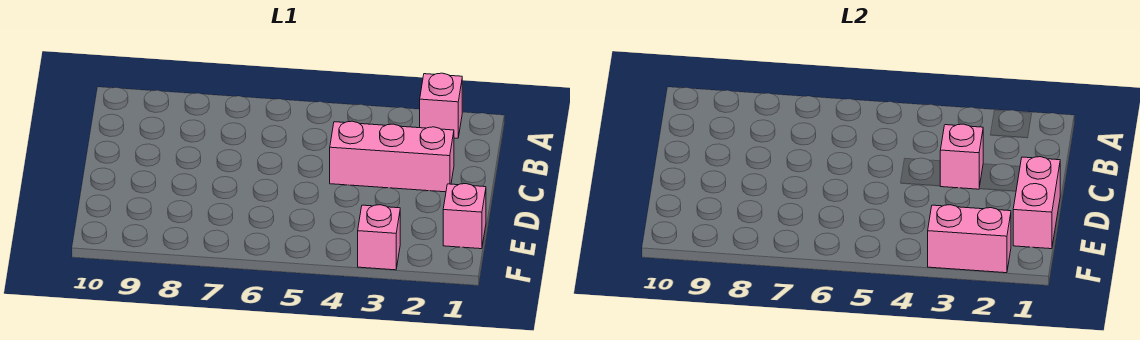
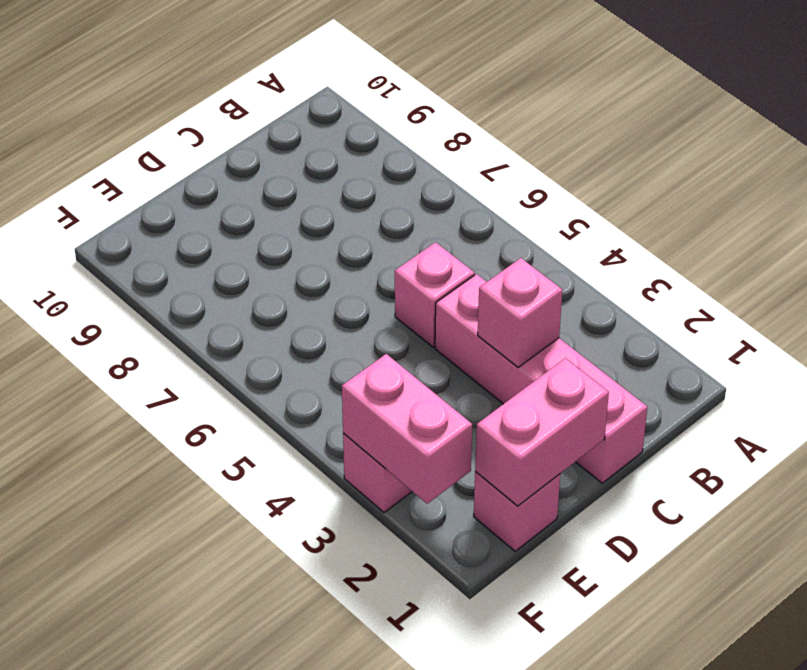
pink brick A2 level 1 -> pink brick C5 level 1
pink brick C2:C4 level 1 -> pink brick C1:C4 level 1

